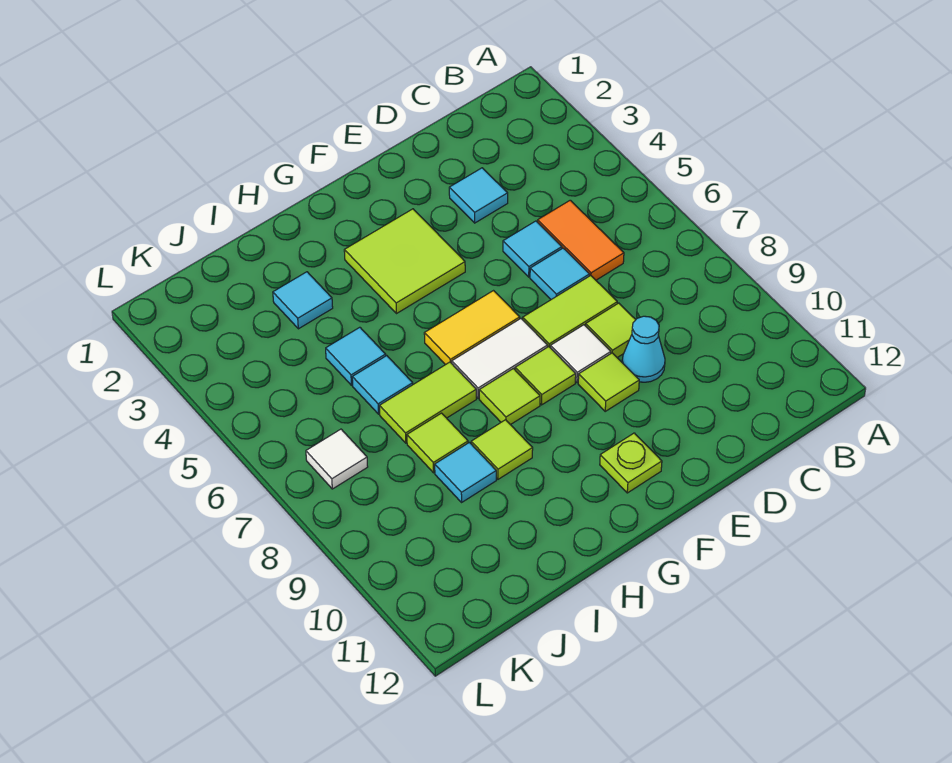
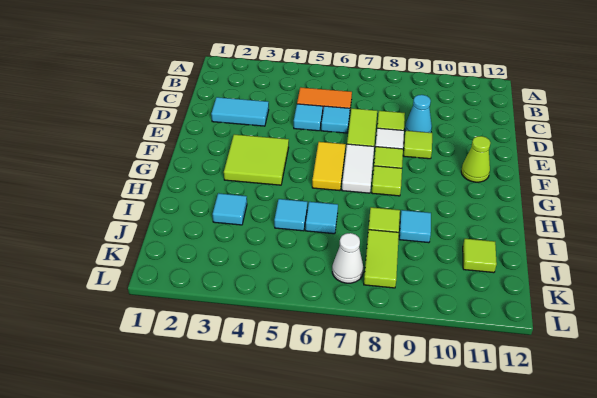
cyan tile D3 level 1 -> cyan tile D2:D3 level 1
lime plate F11 level 1 -> lime cone F11 level 1
lime tile H7:I7 level 1 -> lime tile J8:K8 level 1
lime tile H9 level 1 -> lime tile J11 level 1
white tile K7 level 1 -> white cone K7 level 1

